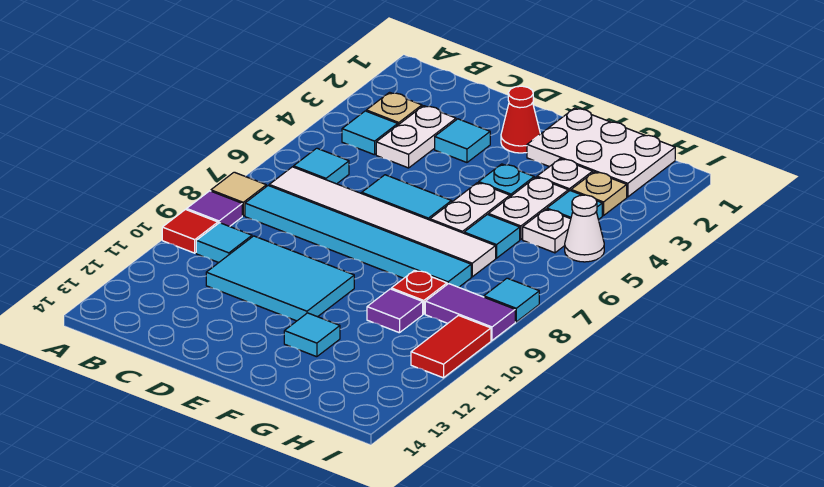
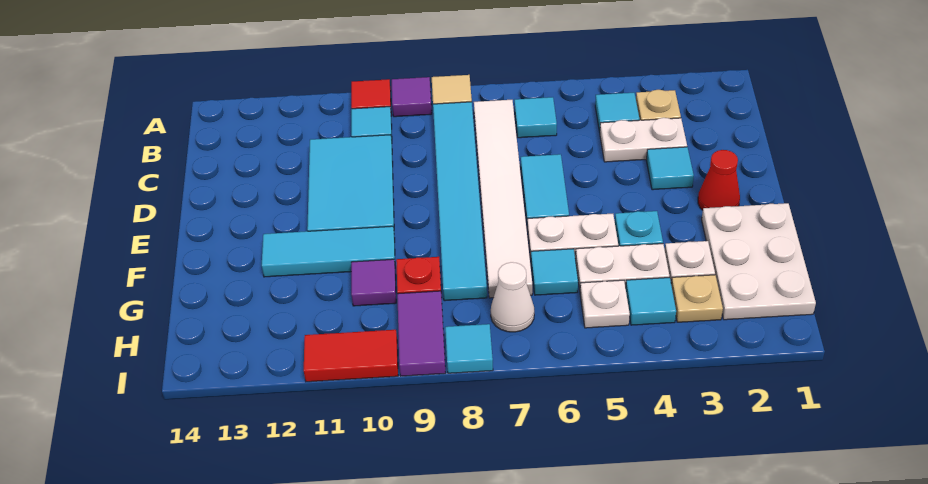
cyan tile F12 level 1 -> cyan tile F10:F12 level 1
white cone I5 level 1 -> white cone H7 level 1

